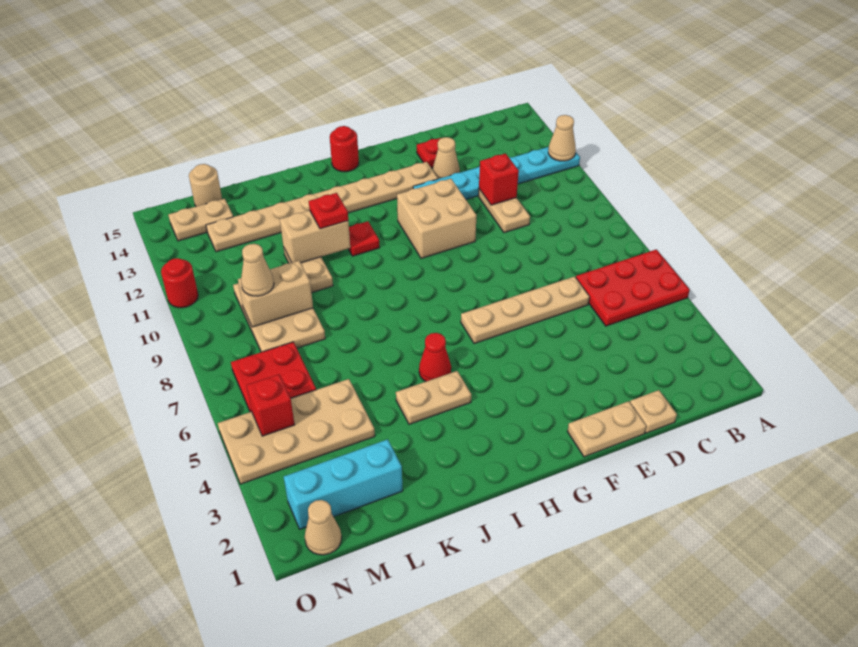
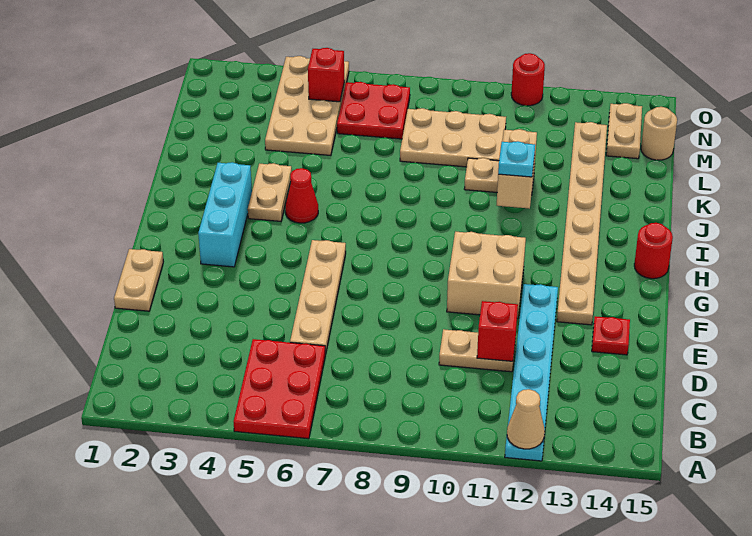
tan plate D1 level 1 -> none
tan cone E13 level 1 -> none
red plate I11 level 1 -> none
red plate J11 level 3 -> cyan plate J11 level 3
cyan brick L2:N2 level 1 -> cyan brick G3:I3 level 1
tan brick L9:M9 level 2 -> none
tan cone M9 level 3 -> none
tan cone N1 level 1 -> none

